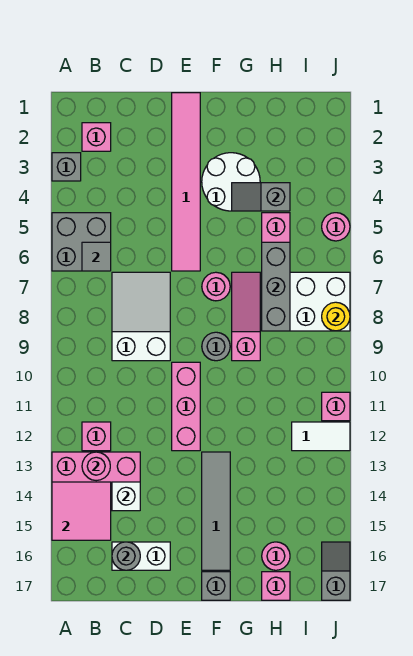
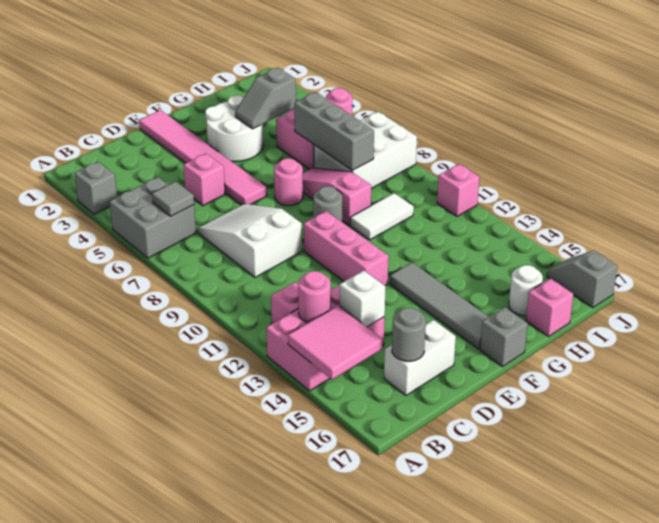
pink brick B2 level 1 -> pink brick D5 level 1
pink round brick H16 level 1 -> white round brick H16 level 1
white tile I12:J12 level 1 -> white tile G10:H10 level 1
yellow round brick J8 level 2 -> none

